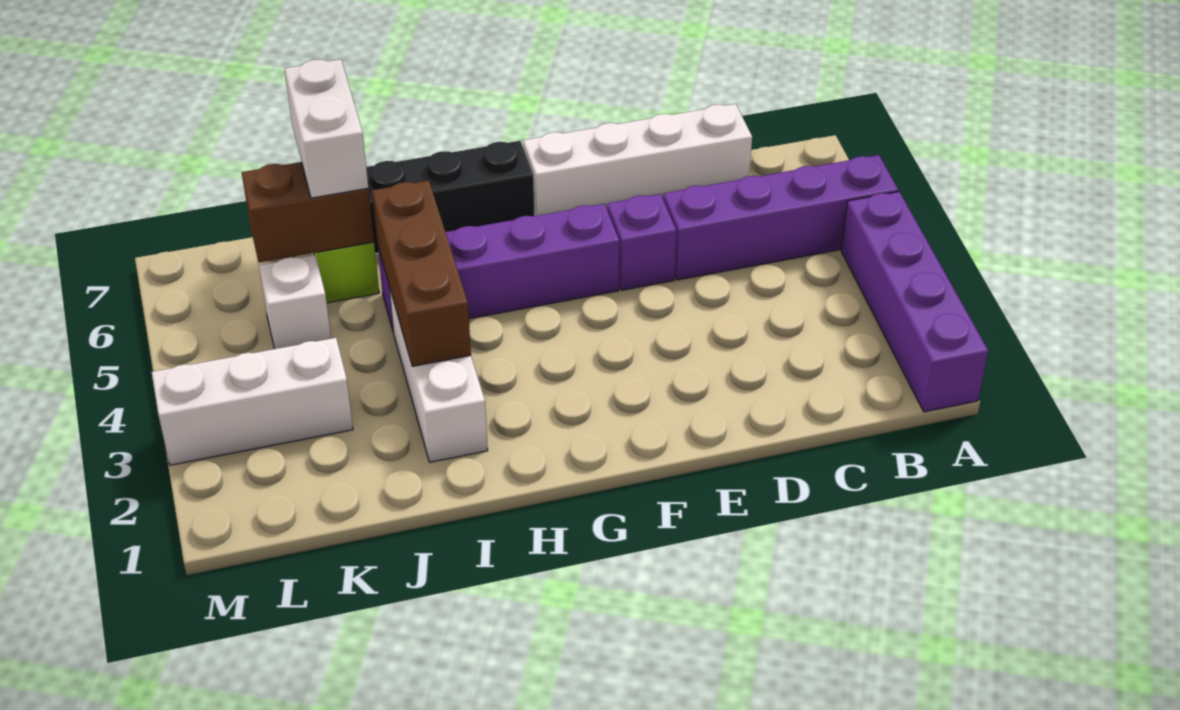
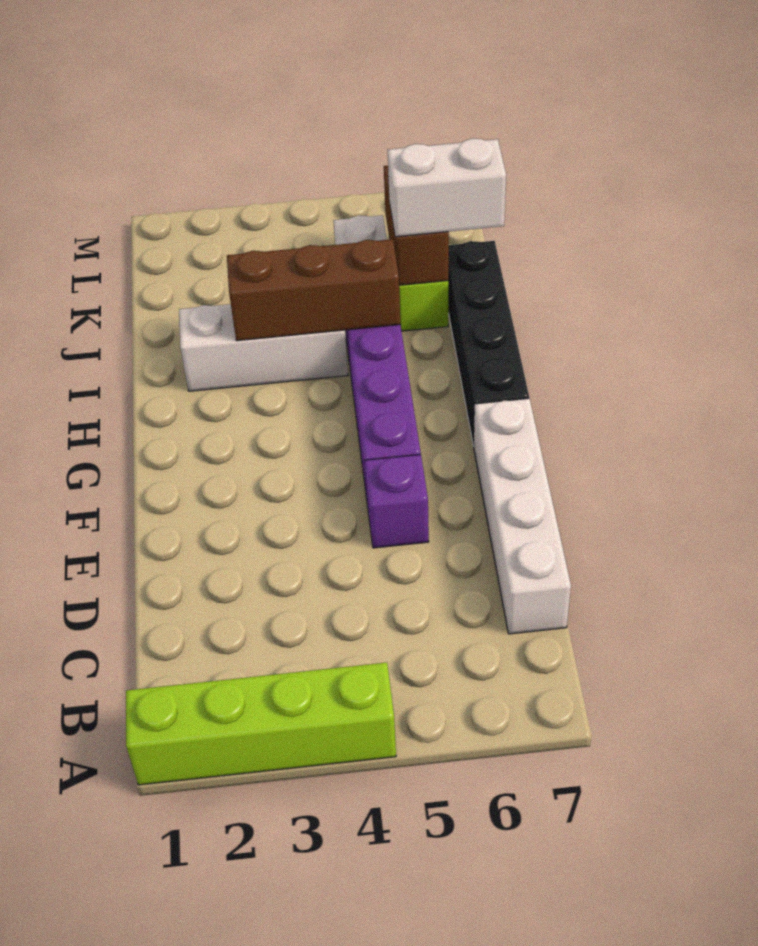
purple brick A1:A4 level 1 -> lime brick A1:A4 level 1
purple brick A5:D5 level 1 -> none
white brick K3:M3 level 1 -> none

